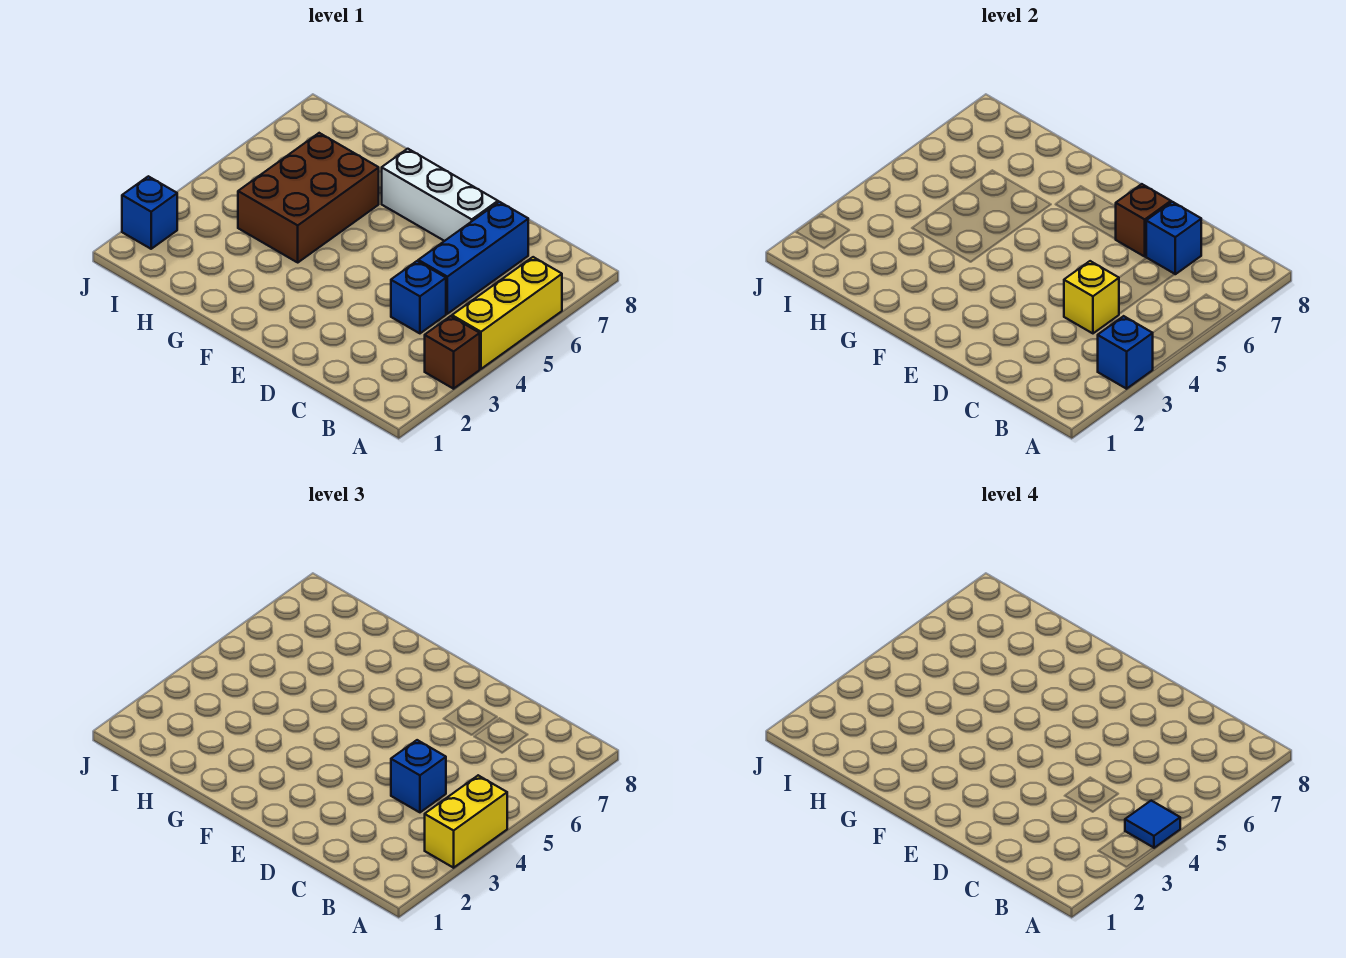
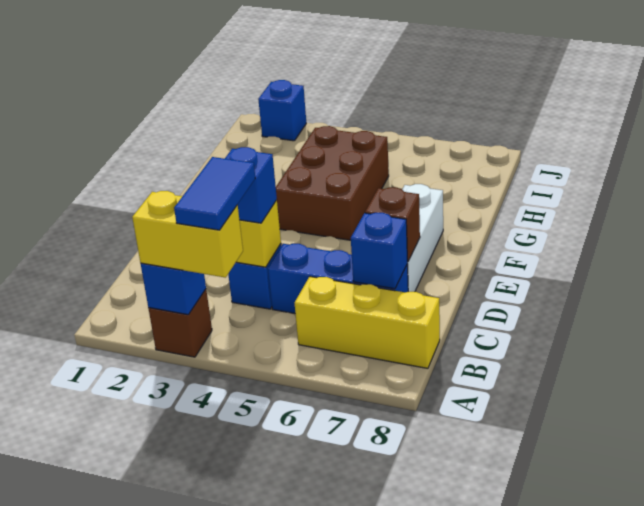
yellow brick A4:A6 level 1 -> yellow brick B6:B8 level 1
blue tile A4 level 4 -> blue tile A4:B4 level 4
brown brick G4:H6 level 1 -> brown brick F4:H5 level 1

